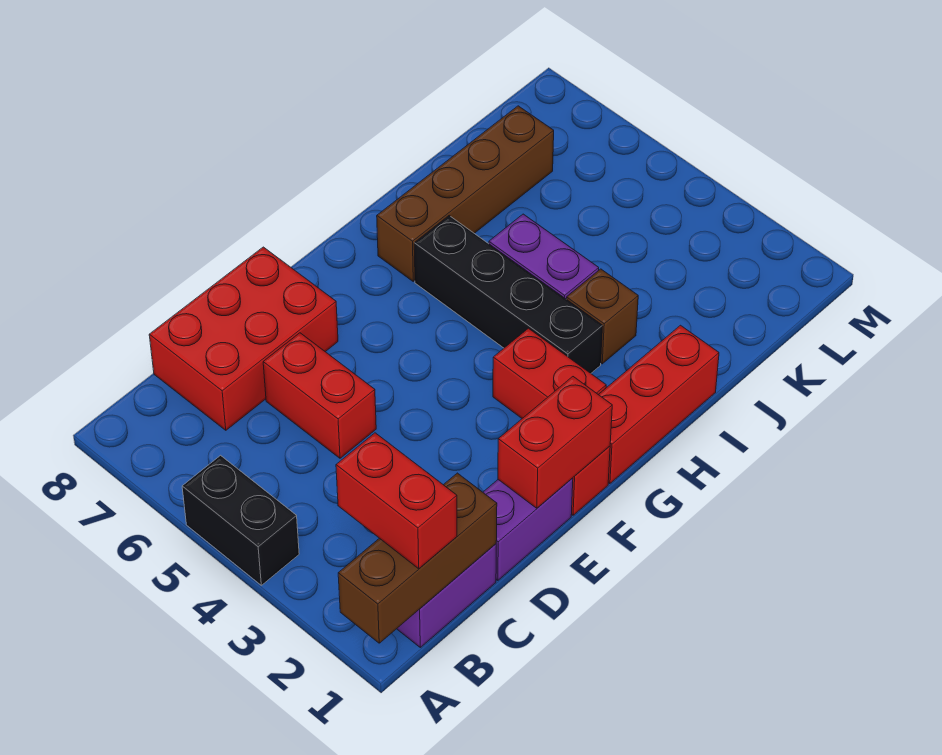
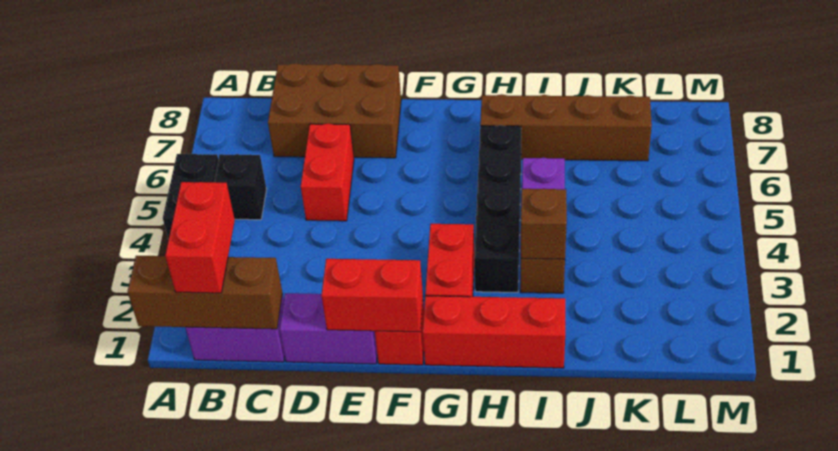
none -> black brick B5 level 1
red brick C7:E8 level 1 -> brown brick C7:E8 level 1
none -> brown brick I3 level 2

